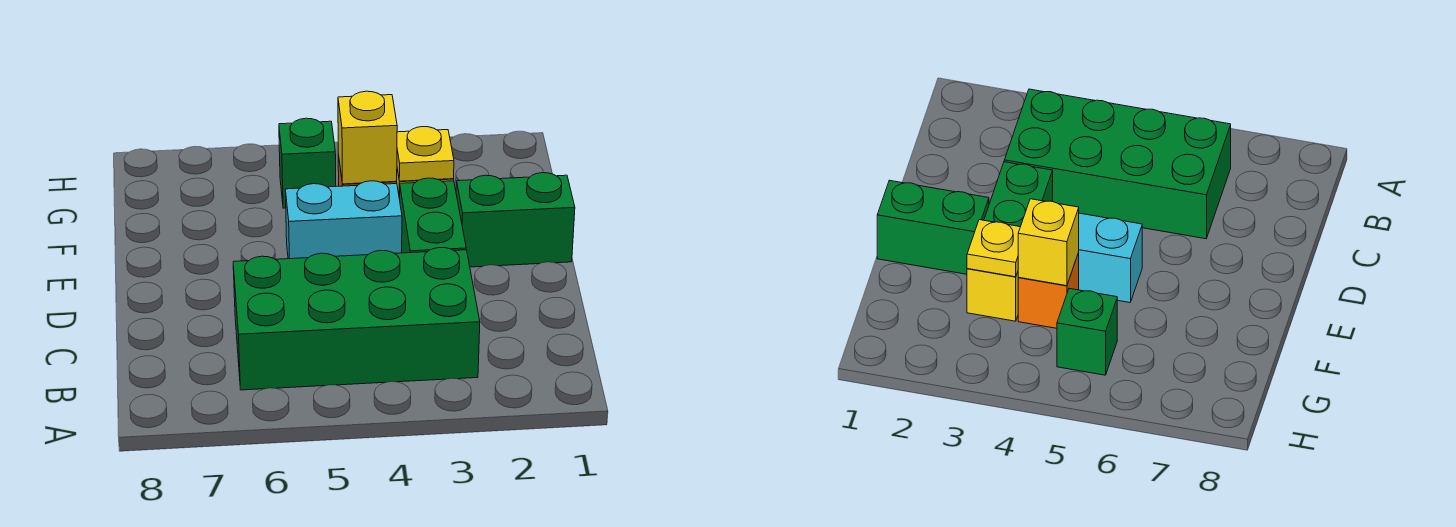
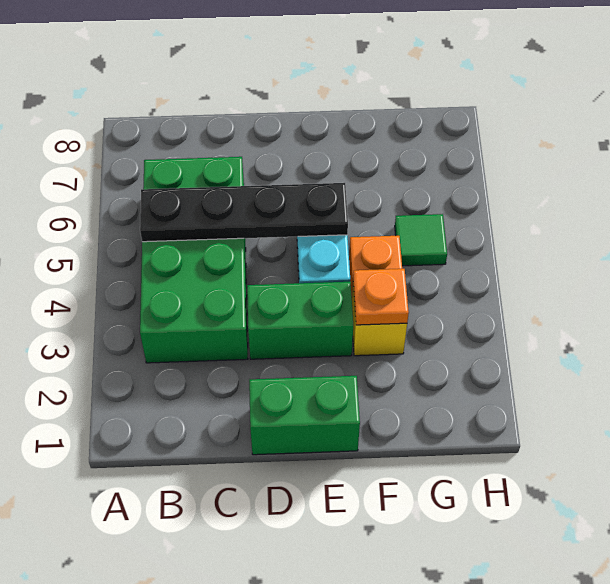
none -> black plate B5:E5 level 2
green brick E1:E2 level 1 -> green brick D1:E1 level 1
yellow plate F3 level 2 -> orange plate F3 level 2
yellow brick F4 level 2 -> none
green brick G5 level 1 -> green tile G5 level 1

